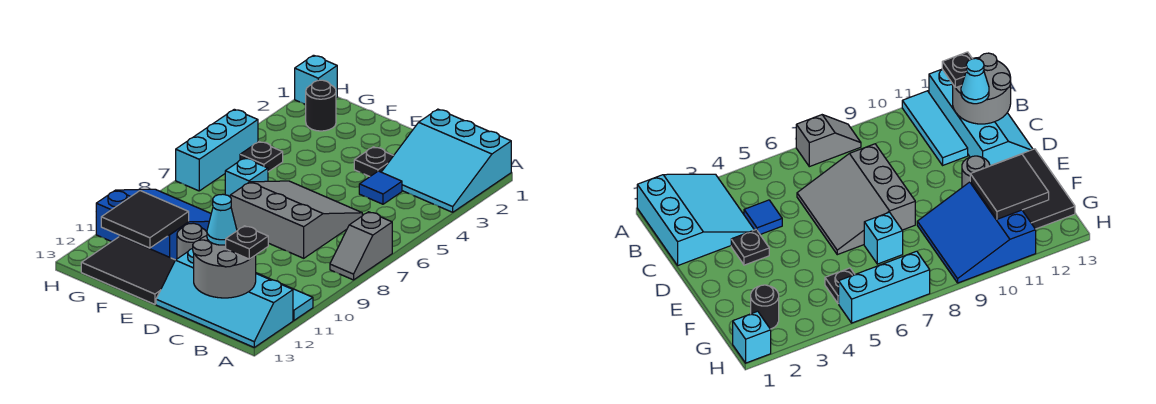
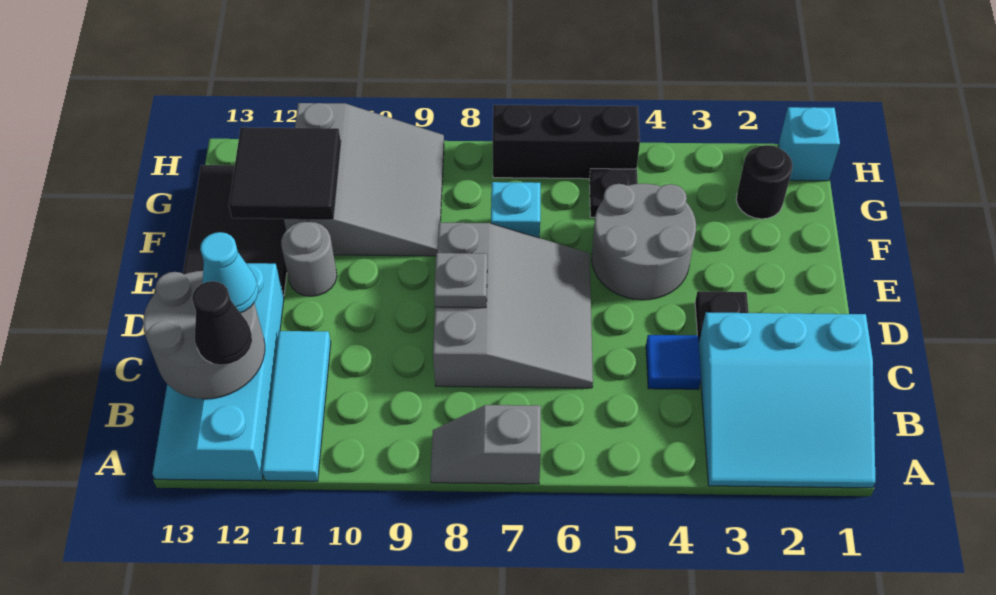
cyan slope A1:C3 level 1 top 1 -> cyan slope A1:C3 level 1 top C
black plate B12 level 3 -> black cone B12 level 3
none -> grey plate D8 level 2
none -> grey round brick E4:F5 level 1
blue slope F9:H11 level 1 top 11 -> grey slope F9:H11 level 1 top 11
cyan brick H5:H7 level 1 -> black brick H5:H7 level 1

